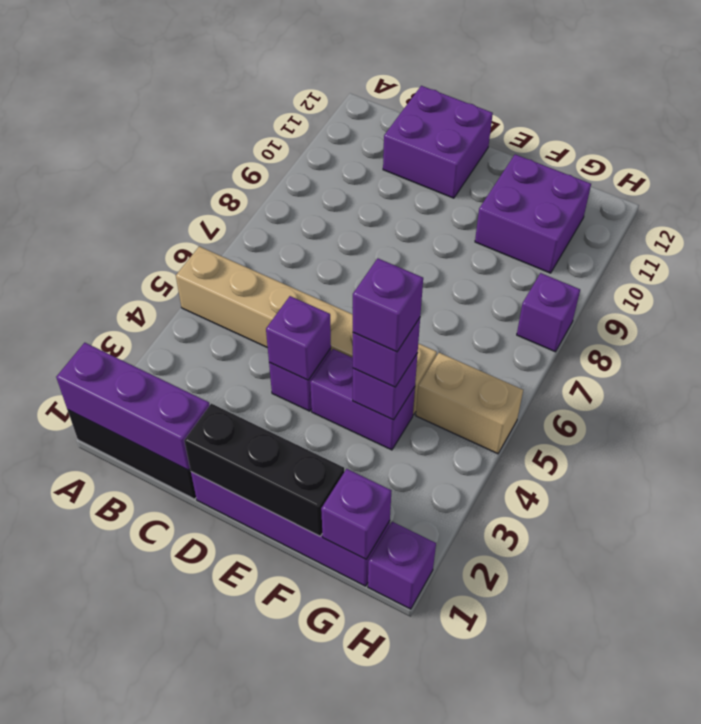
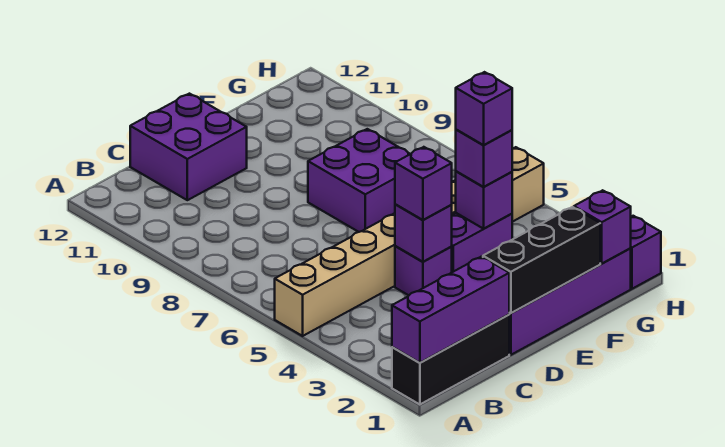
purple brick F10:G11 level 1 -> purple brick E7:F8 level 1
purple brick H8 level 1 -> purple brick D4 level 3

